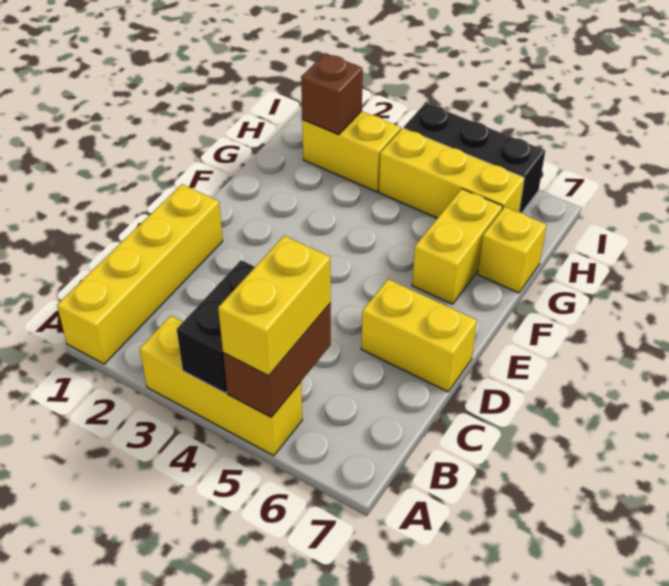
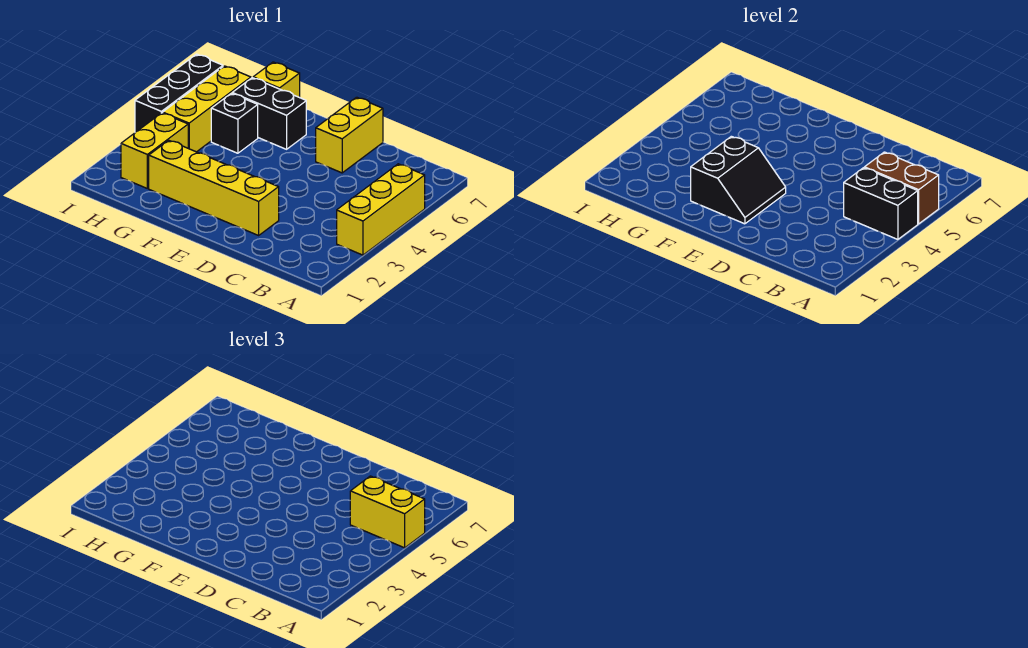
yellow brick A1:D1 level 1 -> yellow brick D2:G2 level 1
none -> black slope E2:F3 level 2 top F
yellow brick F6:G6 level 1 -> black brick F6:G6 level 1
none -> black brick G5 level 1
brown brick H2 level 2 -> none

